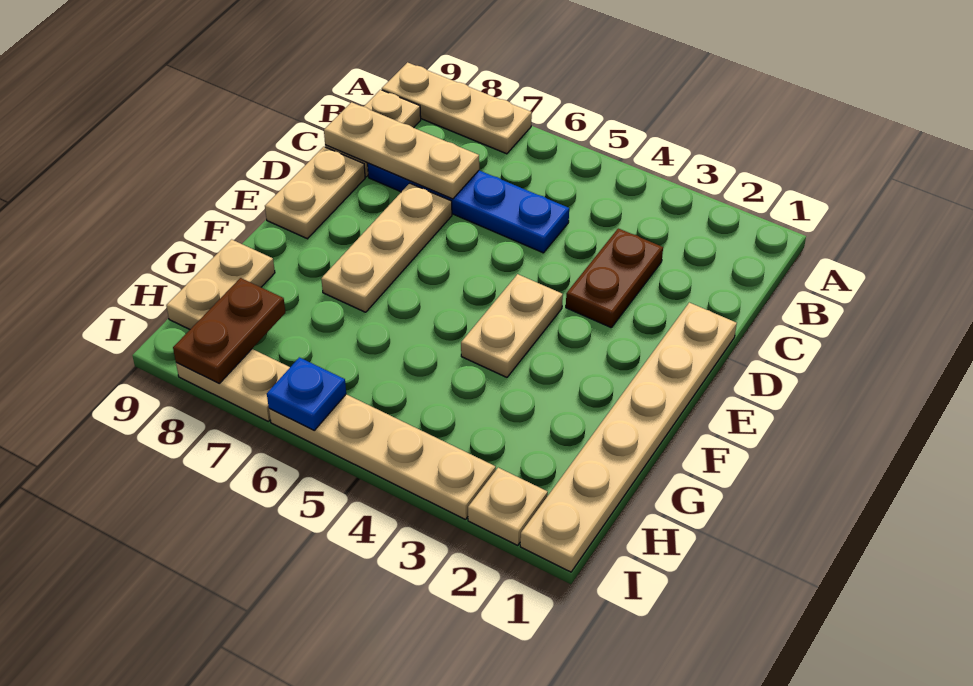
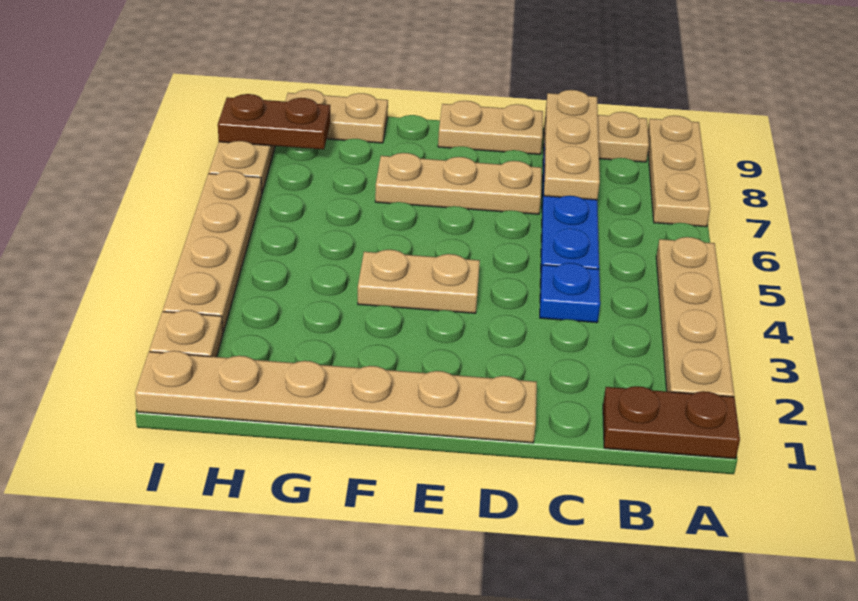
none -> tan plate A2:A5 level 1
brown plate C3:D3 level 1 -> brown plate A1:B1 level 1
blue plate I6 level 2 -> blue plate C4 level 1

